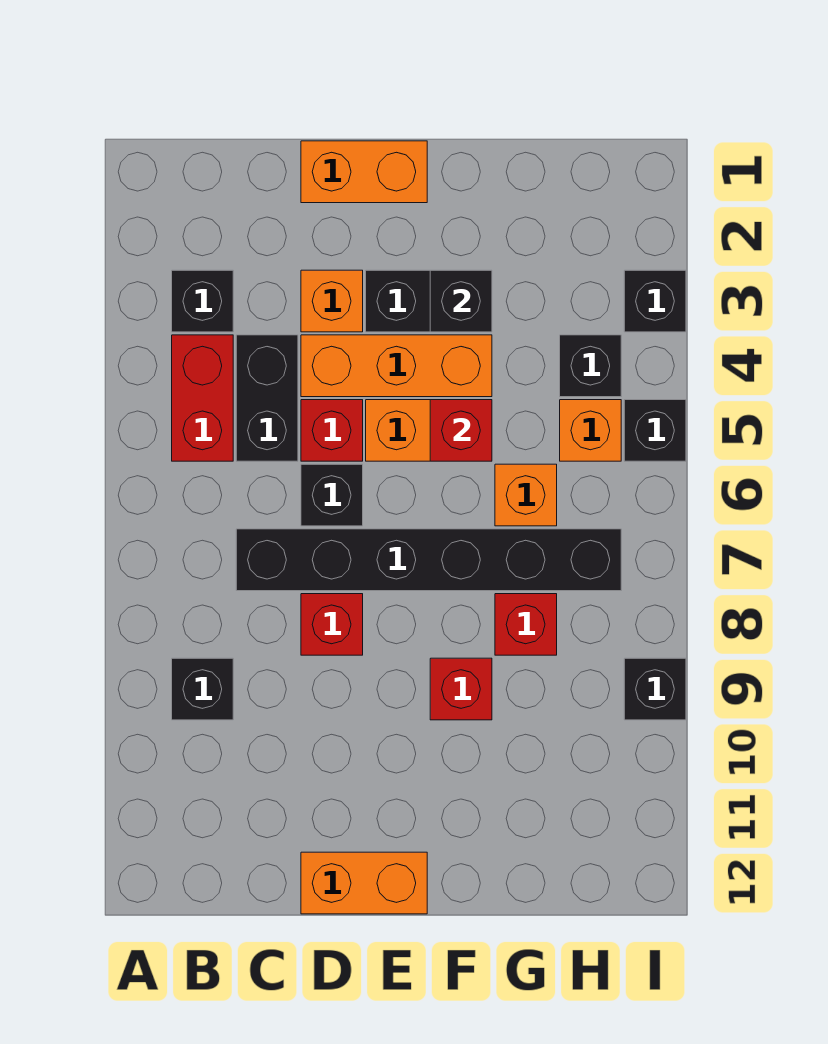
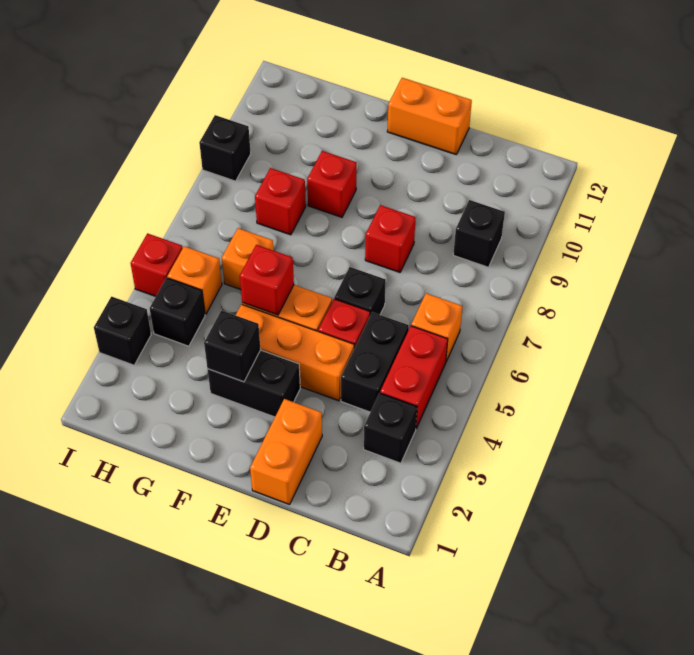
black brick C7:H7 level 1 -> none
orange brick D1:E1 level 1 -> orange brick D1:D2 level 1
orange brick D3 level 1 -> orange brick B6 level 1
black brick I5 level 1 -> red brick I5 level 1

